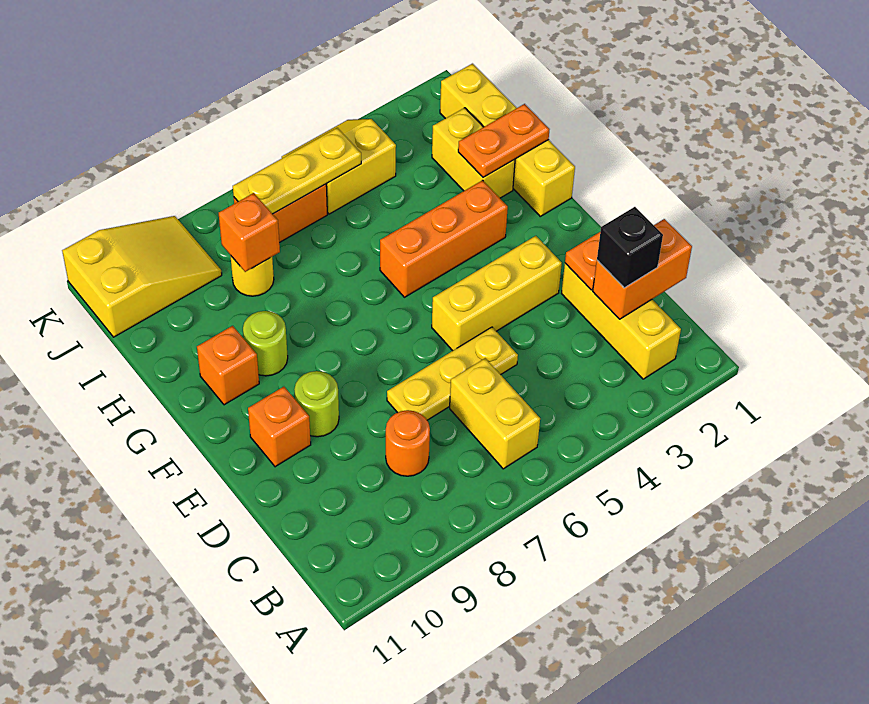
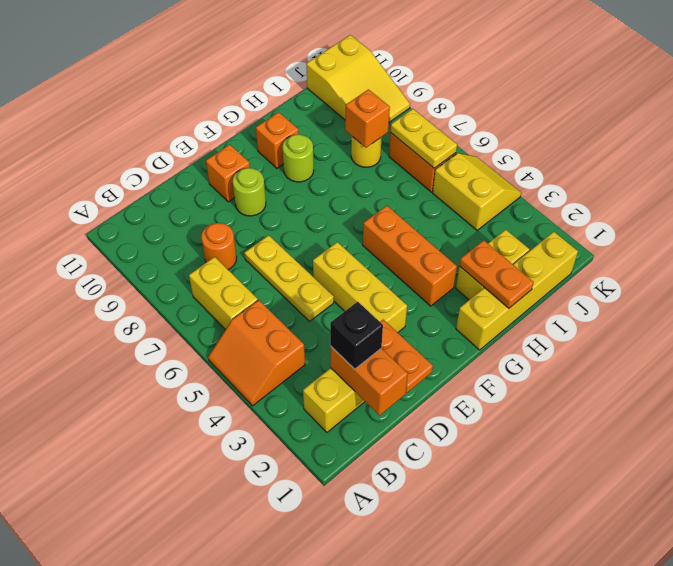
none -> orange slope A4:B5 level 1 top B
yellow brick B6:C6 level 1 -> yellow brick B6:B7 level 1
yellow plate J5:J7 level 2 -> yellow plate J6:J7 level 2

